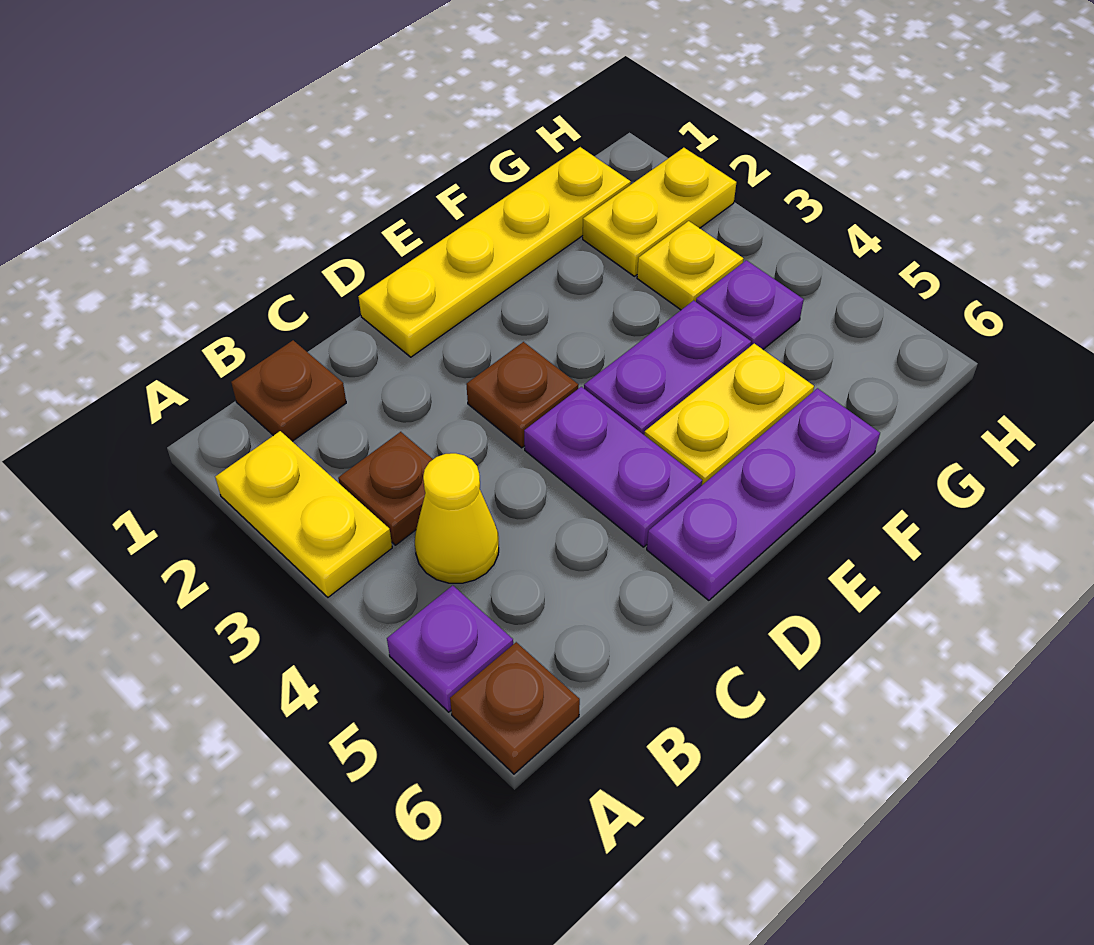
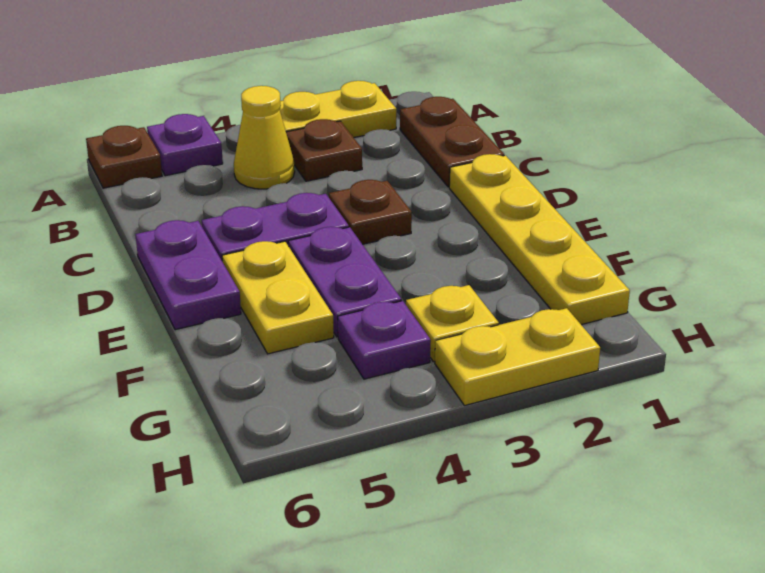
brown plate B1 level 1 -> brown plate B1:C1 level 1
purple plate D6:F6 level 1 -> purple plate D6:E6 level 1
yellow plate G2:H2 level 1 -> yellow plate H2:H3 level 1

